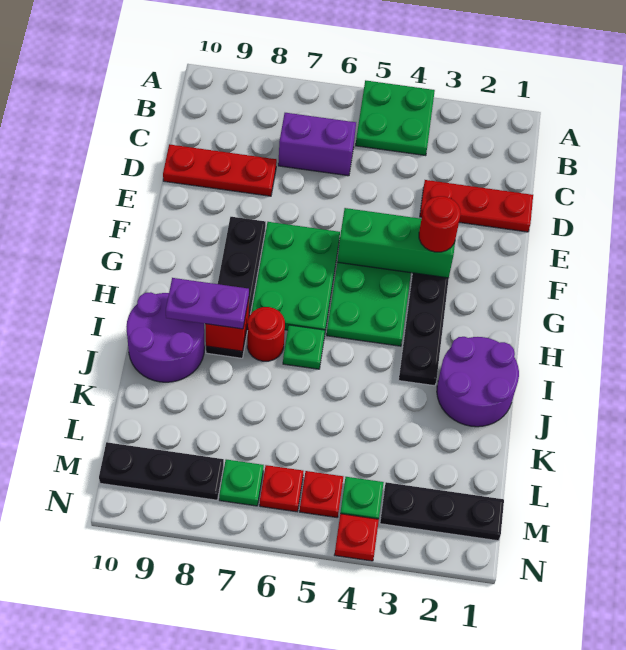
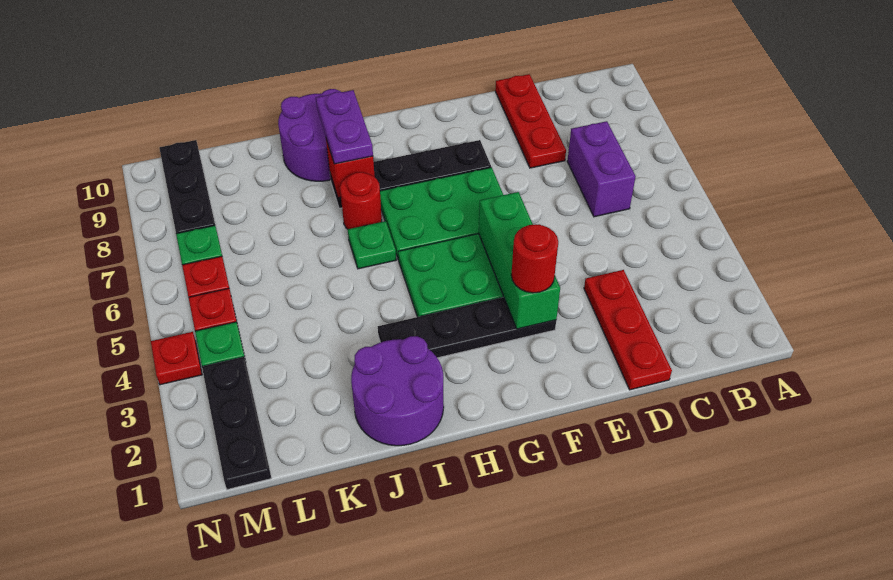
green plate A4:B5 level 1 -> none

